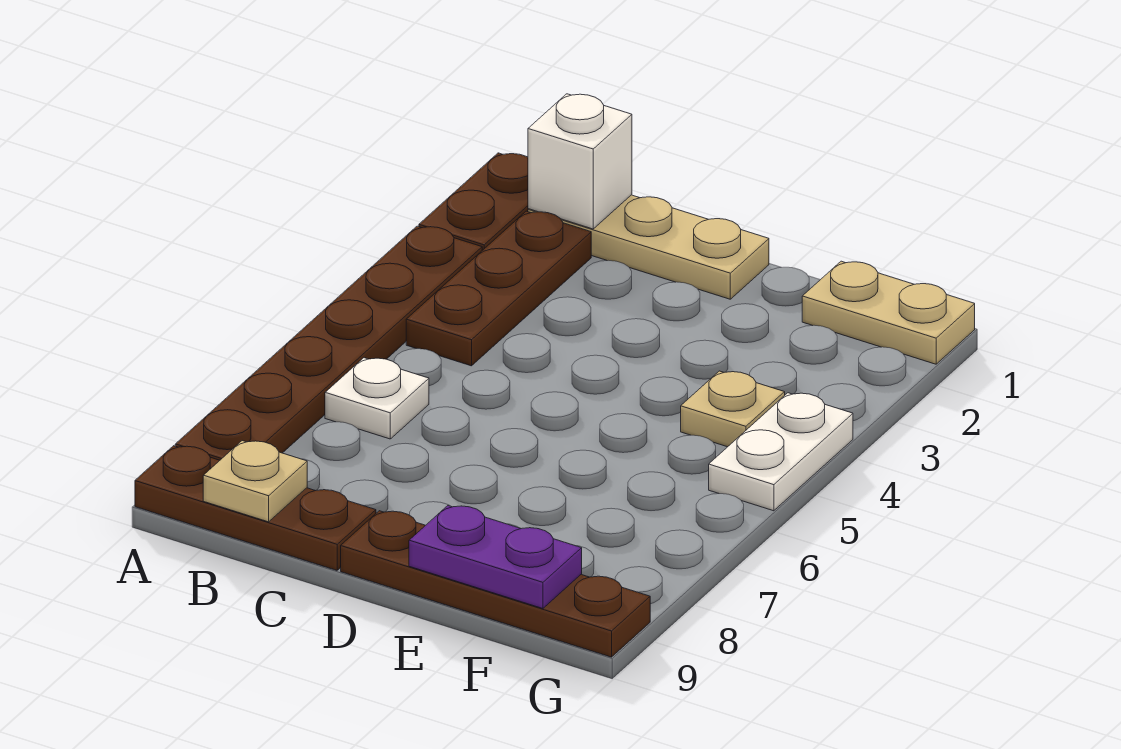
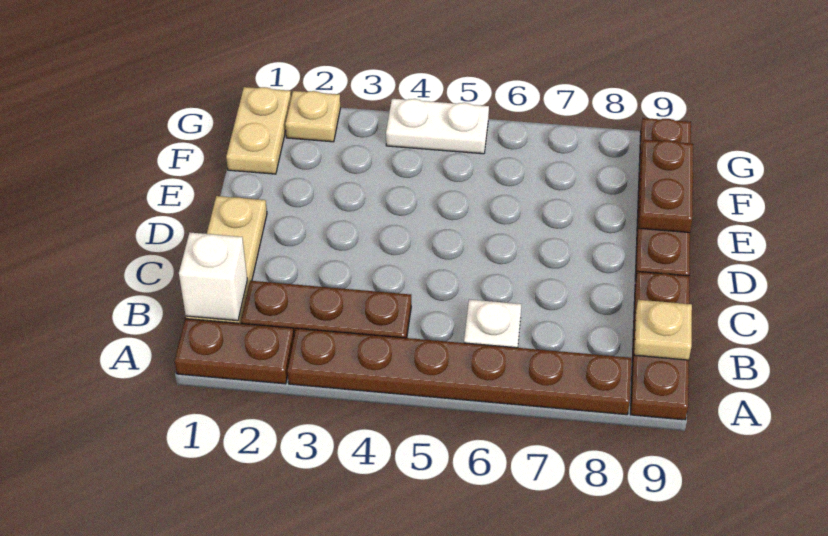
purple plate E9:F9 level 2 -> brown plate E9:F9 level 2
tan plate F4 level 1 -> tan plate G2 level 1

